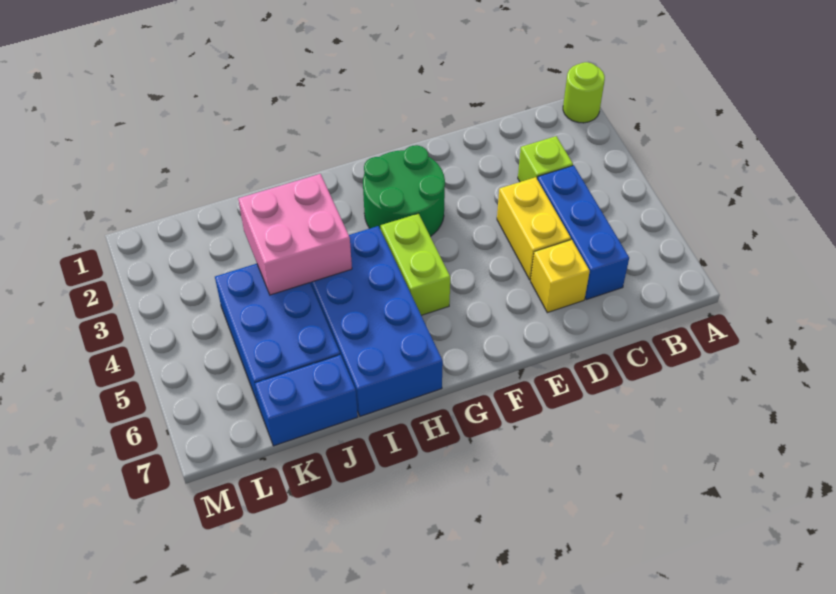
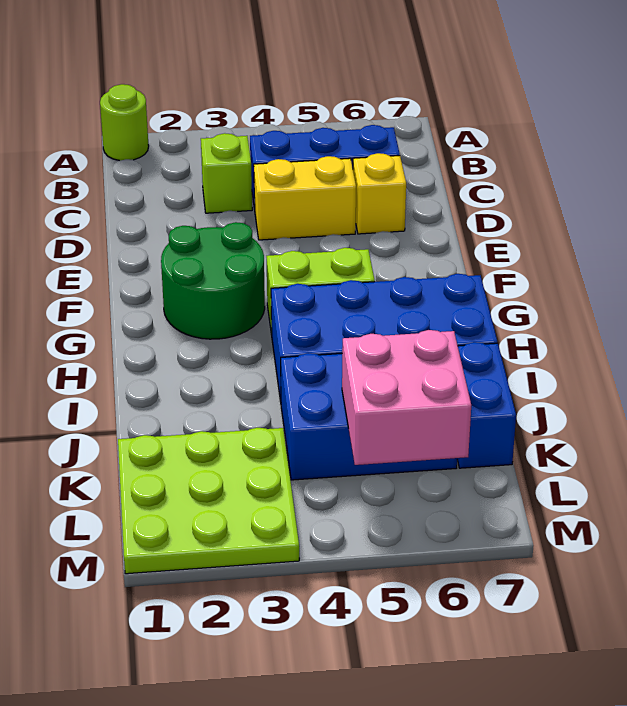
pink brick I3:J4 level 2 -> pink brick K5:L6 level 2
none -> lime plate K1:M3 level 1

